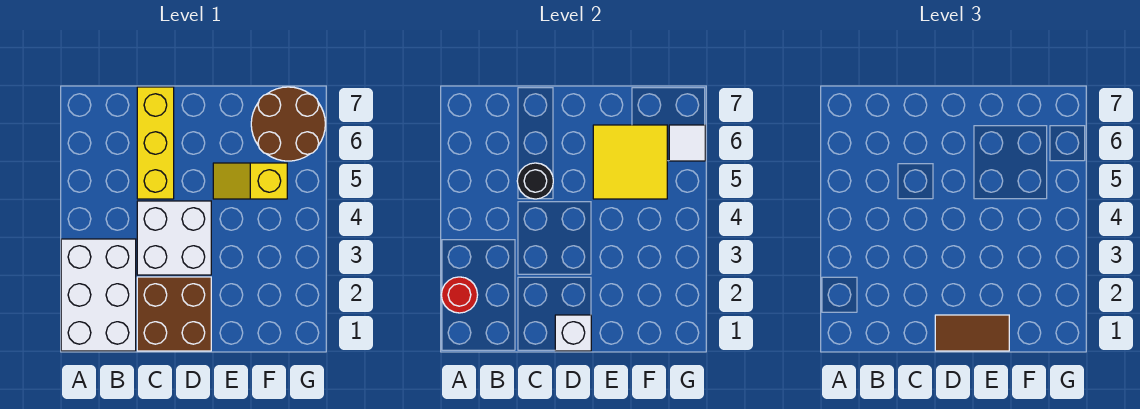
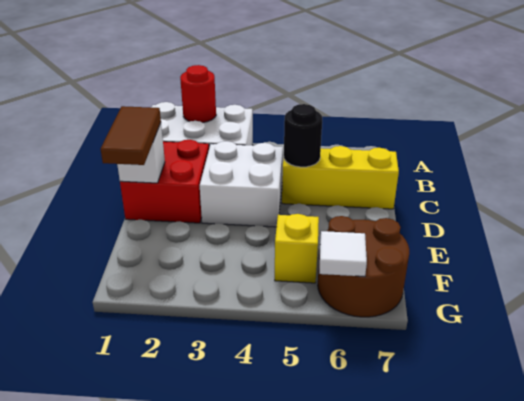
brown brick C1:D2 level 1 -> red brick C1:D2 level 1
yellow tile E5:F6 level 2 -> none

